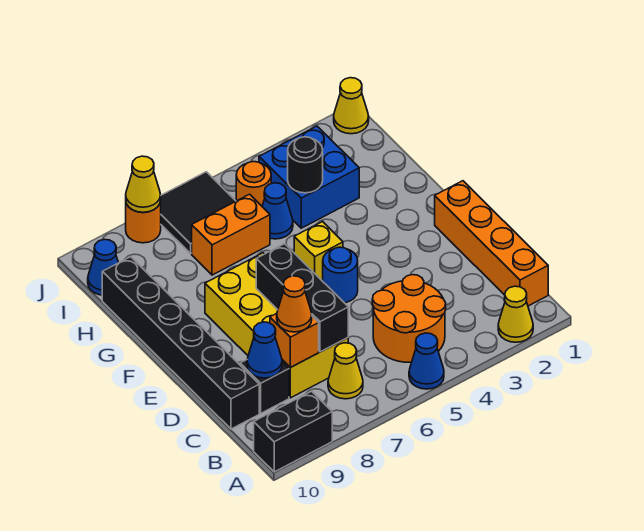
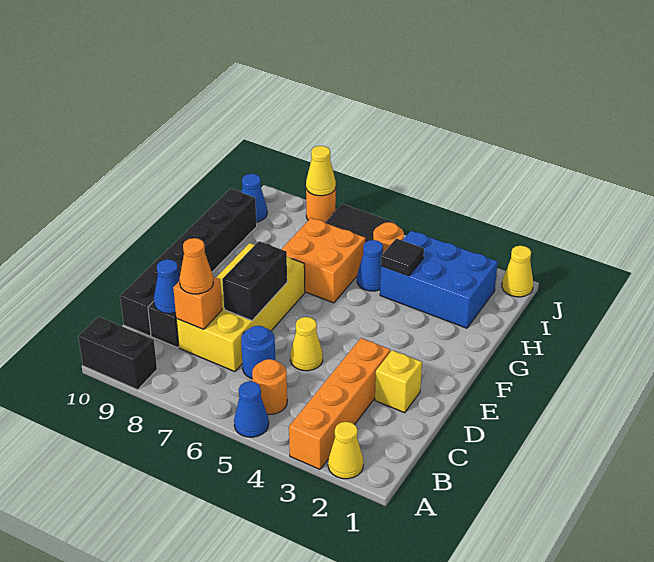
orange brick B1:E1 level 1 -> orange brick A3:D3 level 1
orange round brick B4:C5 level 1 -> orange round brick B5 level 1
yellow cone B7 level 1 -> yellow cone D5 level 1
black brick C7:E7 level 2 -> black brick D7:E7 level 2
blue round brick E5 level 1 -> blue round brick C6 level 1
yellow brick F5 level 1 -> yellow brick D2 level 1
blue brick H3:I4 level 1 -> blue brick H2:I4 level 1
black round brick H4 level 2 -> black tile H4 level 2
orange brick H6:H7 level 1 -> orange brick G6:H7 level 1

